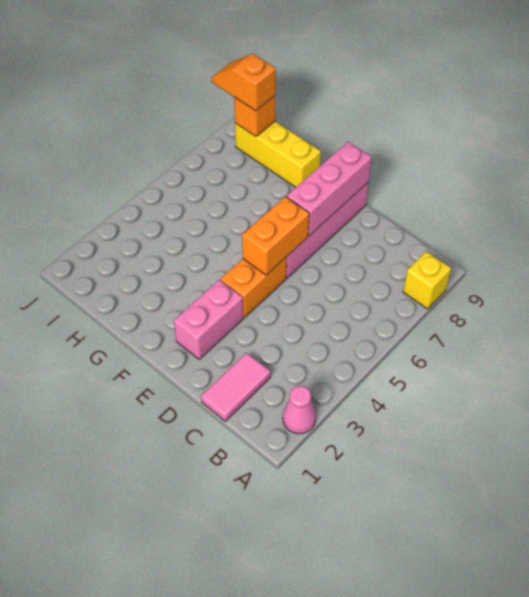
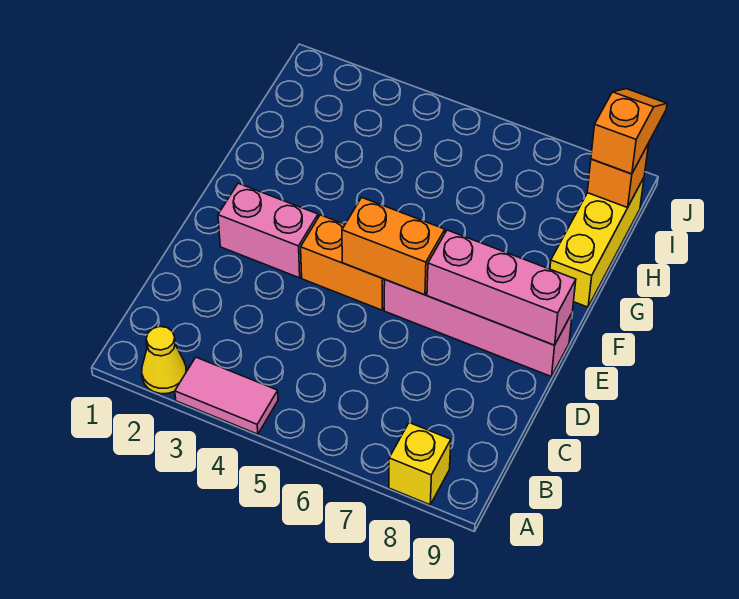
pink cone A2 level 1 -> yellow cone A2 level 1
pink tile C1:C2 level 1 -> pink tile A3:A4 level 1

